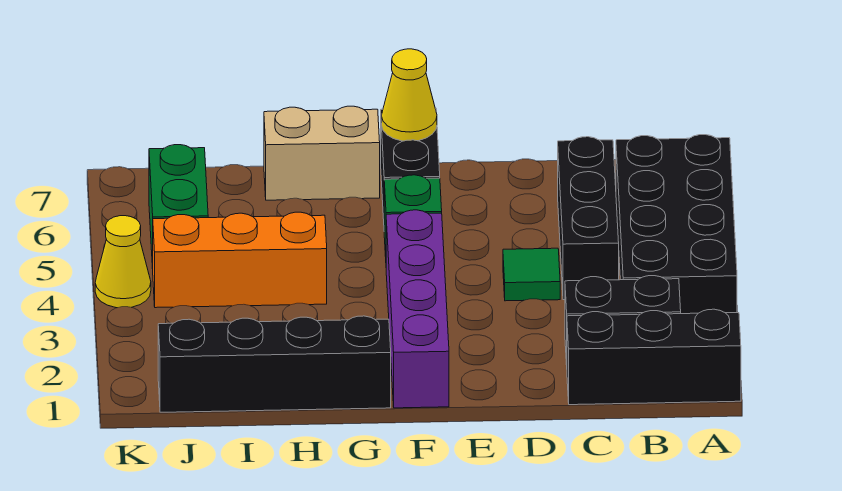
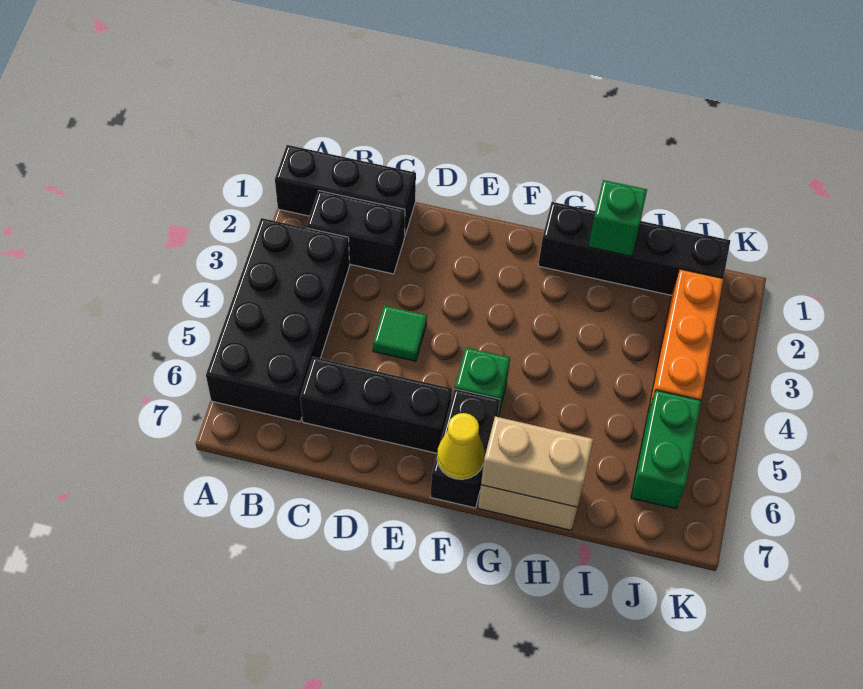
black brick C4:C6 level 1 -> black brick C6:E6 level 1
purple brick F1:F4 level 1 -> none
none -> tan brick G7:H7 level 2
none -> green brick H1 level 2
orange brick H4:J4 level 1 -> orange brick J2:J4 level 1
yellow cone K4 level 1 -> none

